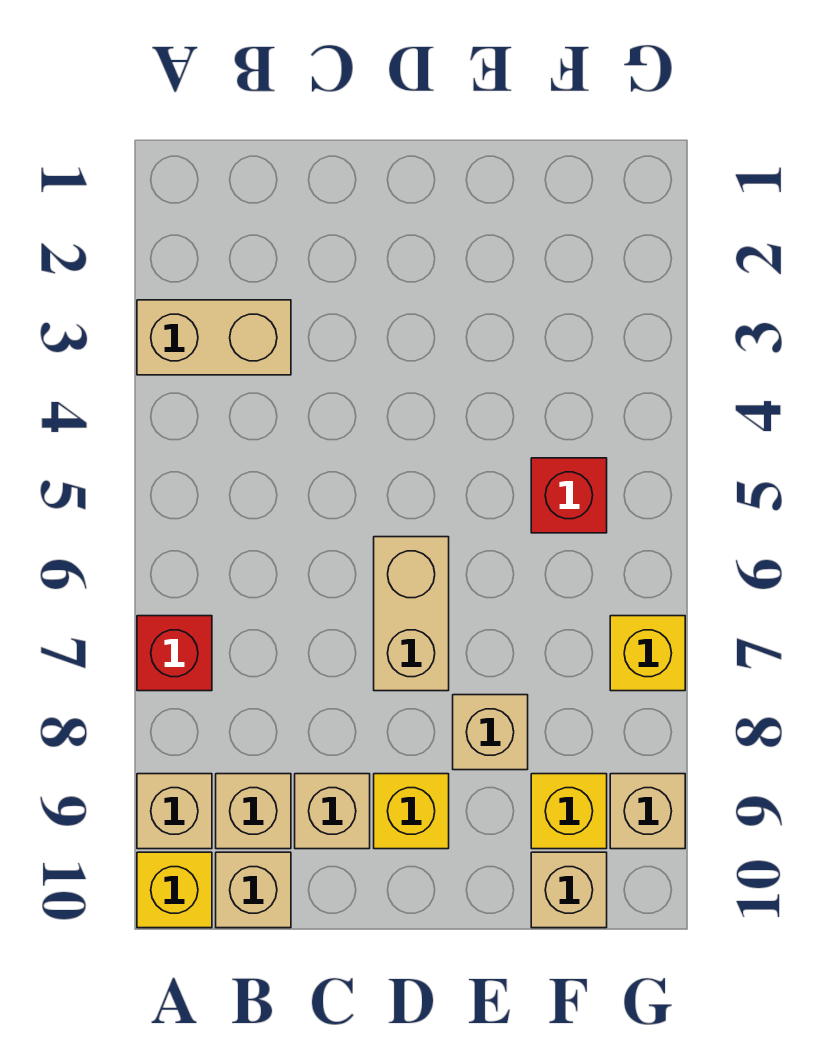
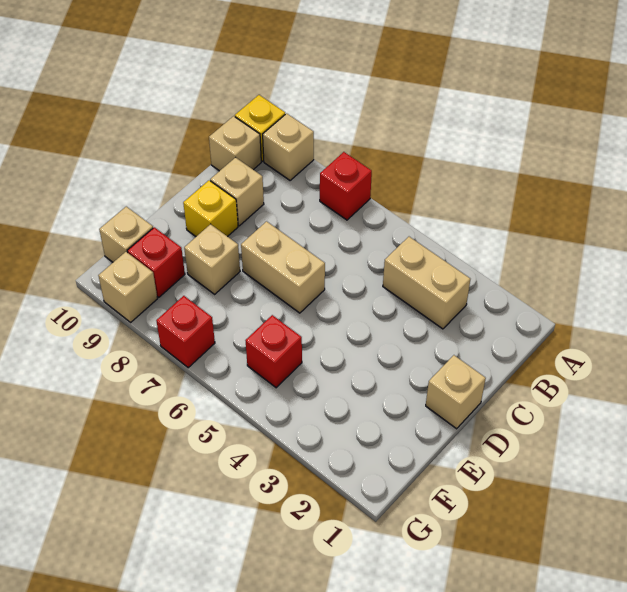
tan brick A3:B3 level 1 -> tan brick B3:B4 level 1
tan brick B9 level 1 -> tan brick D1 level 1
yellow brick F9 level 1 -> red brick F9 level 1
yellow brick G7 level 1 -> red brick G7 level 1

